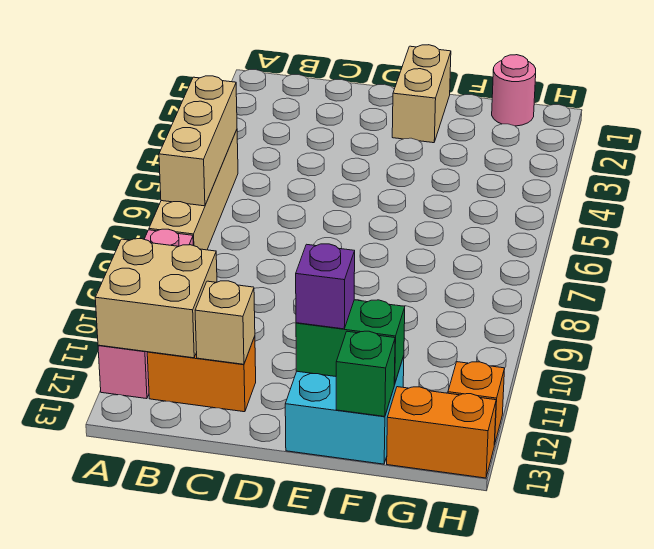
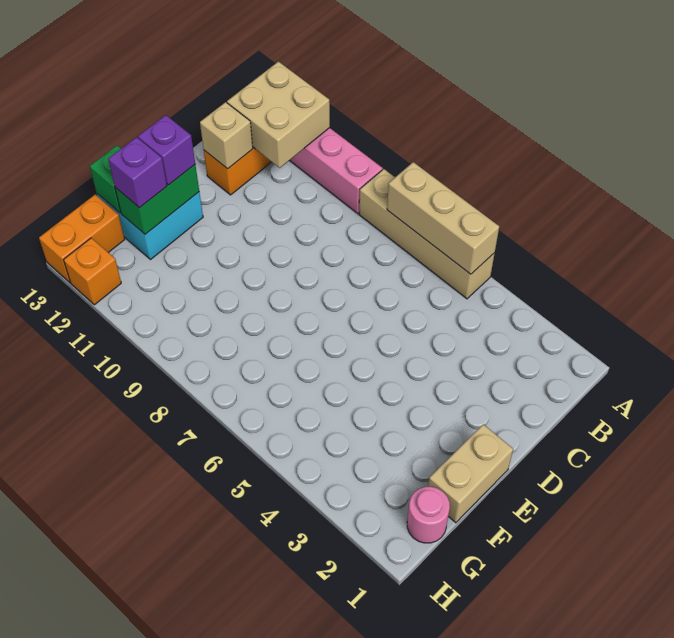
tan brick E1:E2 level 1 -> tan brick E1:F1 level 1
none -> purple brick F12 level 3

